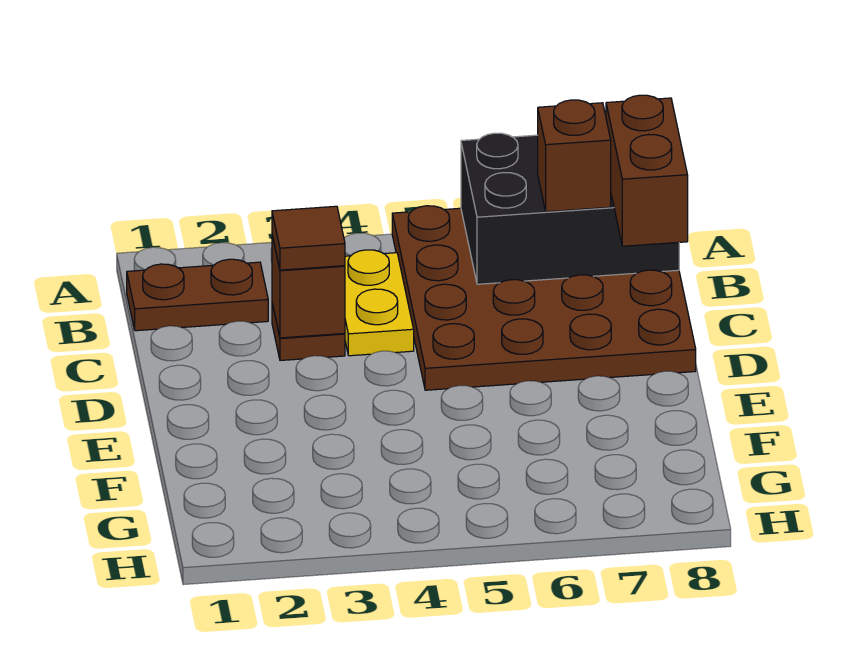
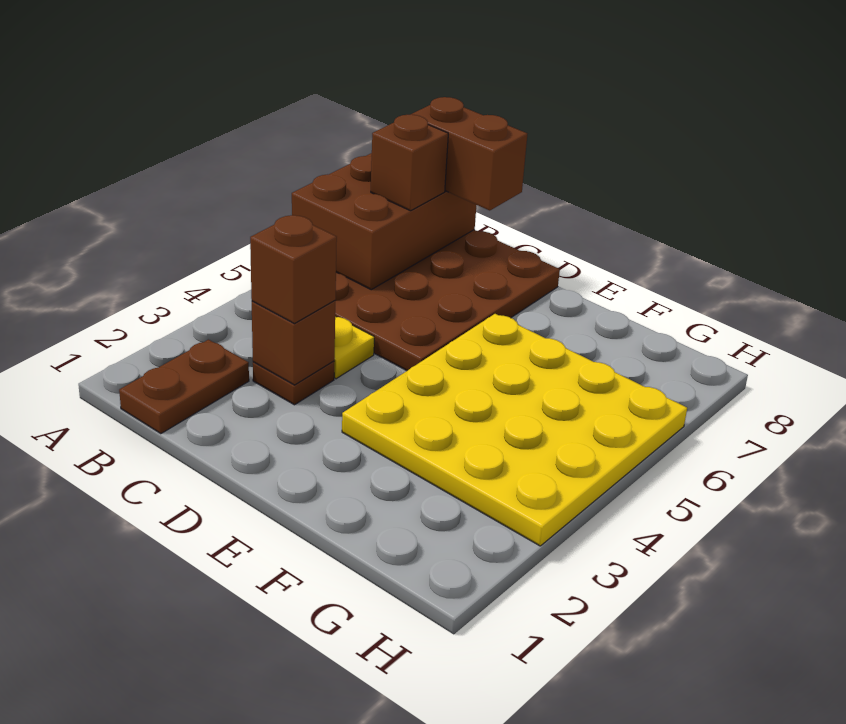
black brick A6:B8 level 2 -> brown brick A6:B8 level 2
brown tile C3 level 3 -> brown brick C3 level 3
none -> yellow plate E3:H6 level 1

